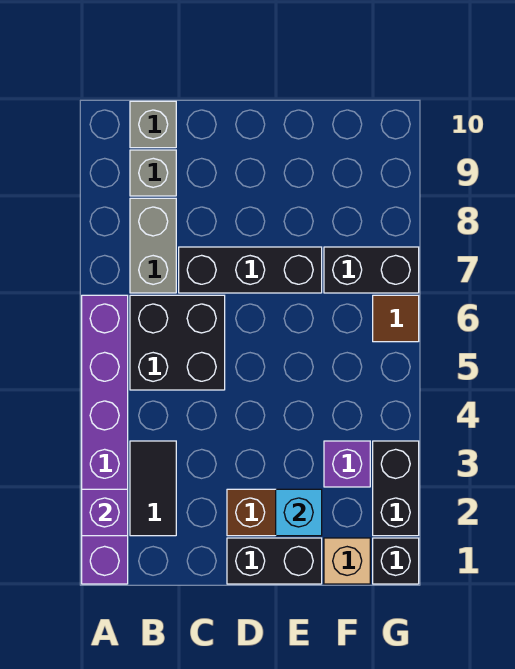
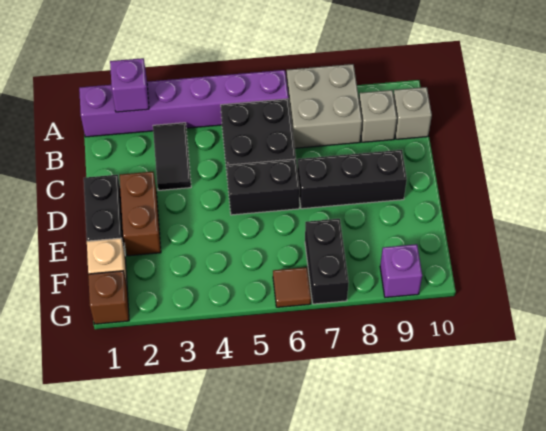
black tile B2:B3 level 1 -> black tile B3:C3 level 1
grey brick B7:B8 level 1 -> grey brick A7:B8 level 1
black brick C7:E7 level 1 -> black brick D7:D9 level 1
cyan brick E2 level 2 -> none
purple brick F3 level 1 -> purple brick G9 level 1
black brick G1 level 1 -> brown brick G1 level 1
black brick G2:G3 level 1 -> black brick D5:D6 level 1

